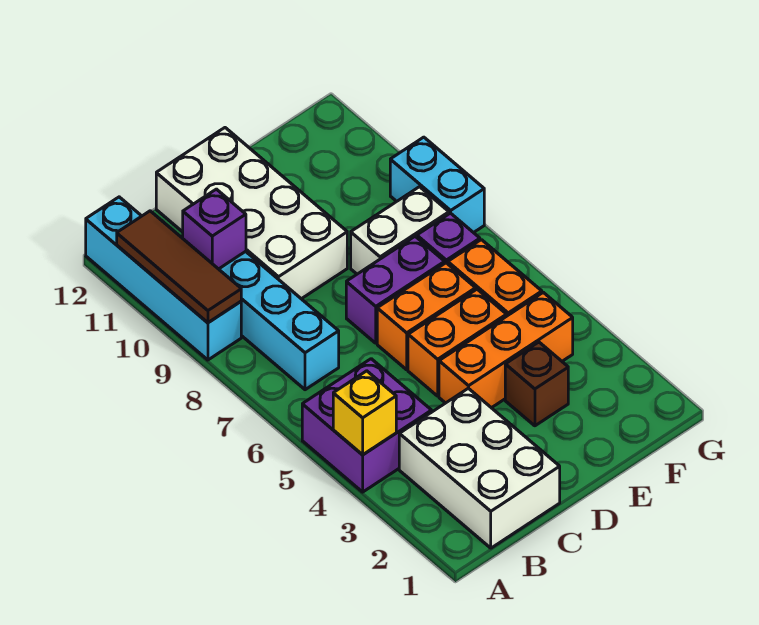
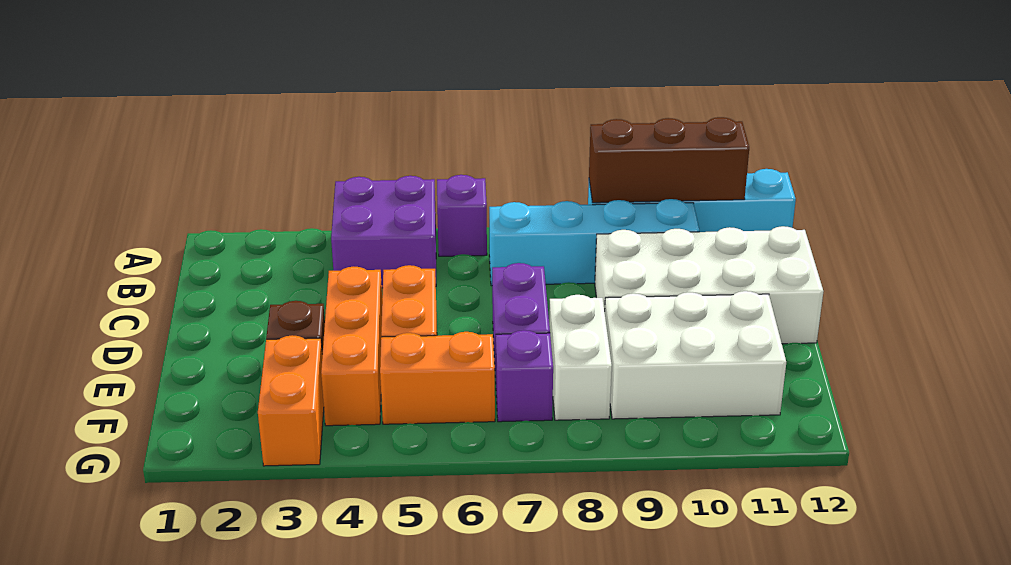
yellow brick A4 level 2 -> none
brown tile A9:A11 level 2 -> brown brick A9:A11 level 2
white brick B1:C3 level 1 -> white brick E9:F11 level 1
purple brick B10 level 2 -> purple brick A6 level 1
orange brick D6:E6 level 1 -> orange brick F3:G3 level 1
cyan brick G8:G9 level 1 -> none

